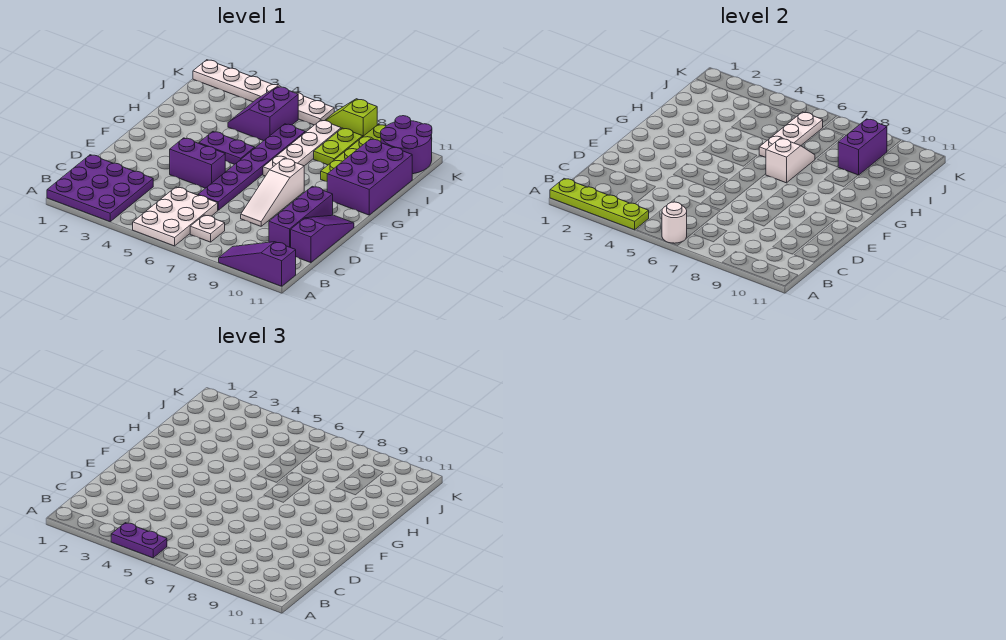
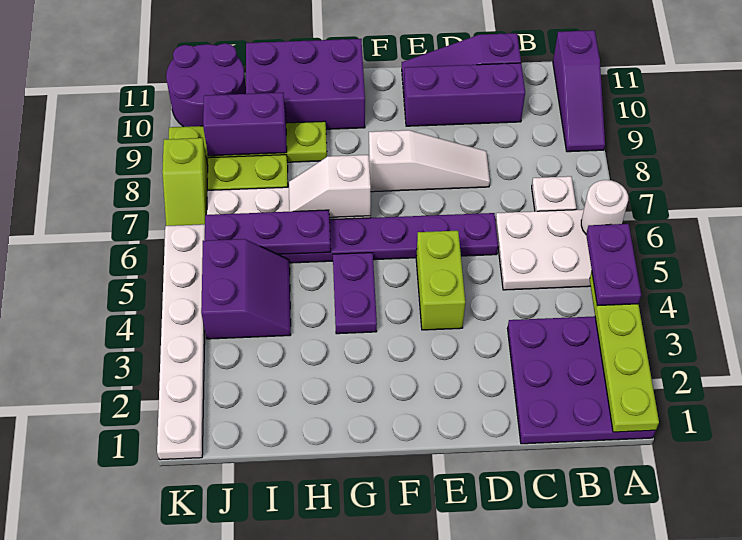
purple brick E4:E5 level 1 -> lime brick E4:E5 level 1
white plate H6:J6 level 2 -> purple plate H6:J6 level 2
purple slope I4:J5 level 1 top 5 -> purple slope I4:J5 level 1 top J

